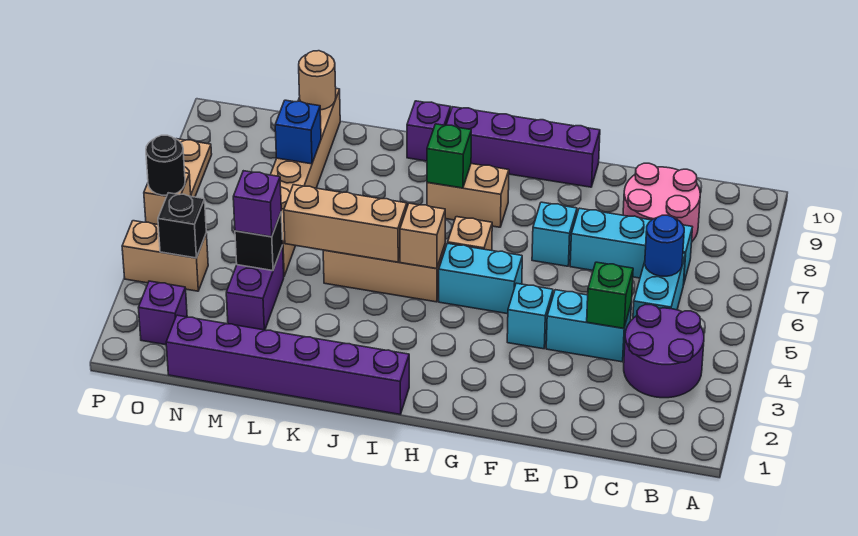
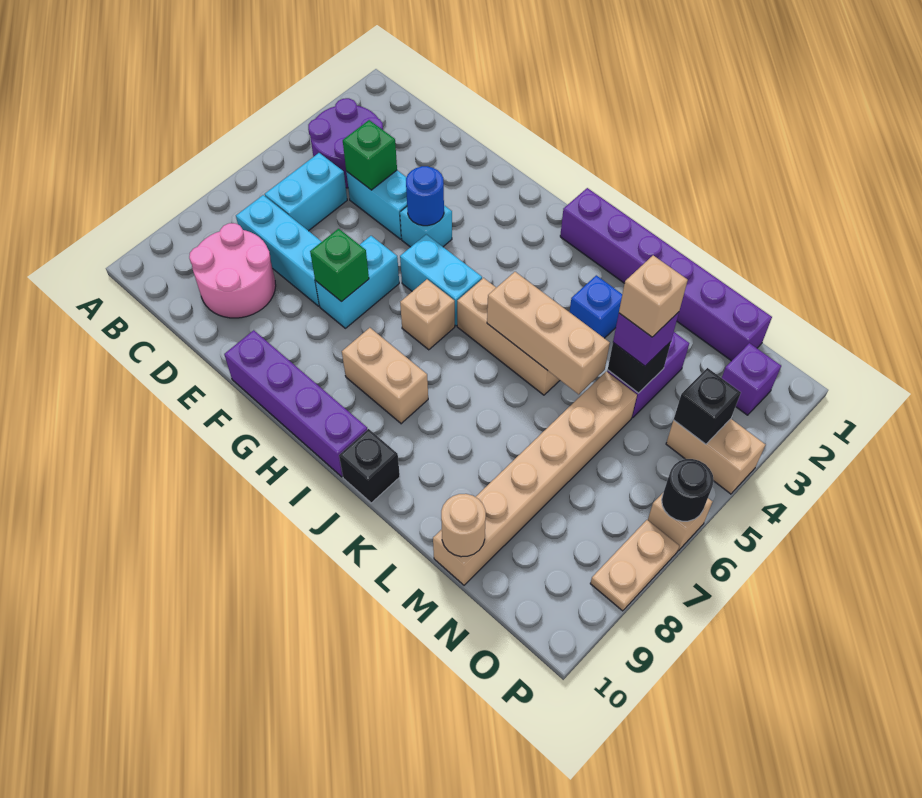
blue round brick C6 level 2 -> blue round brick F4 level 2
cyan brick F7 level 1 -> cyan brick F6:F7 level 1
tan brick I5 level 2 -> tan brick M4 level 4
green brick I8 level 2 -> green brick F7 level 2
purple brick J10 level 1 -> black brick J10 level 1
blue brick M8 level 2 -> blue brick K3 level 1

